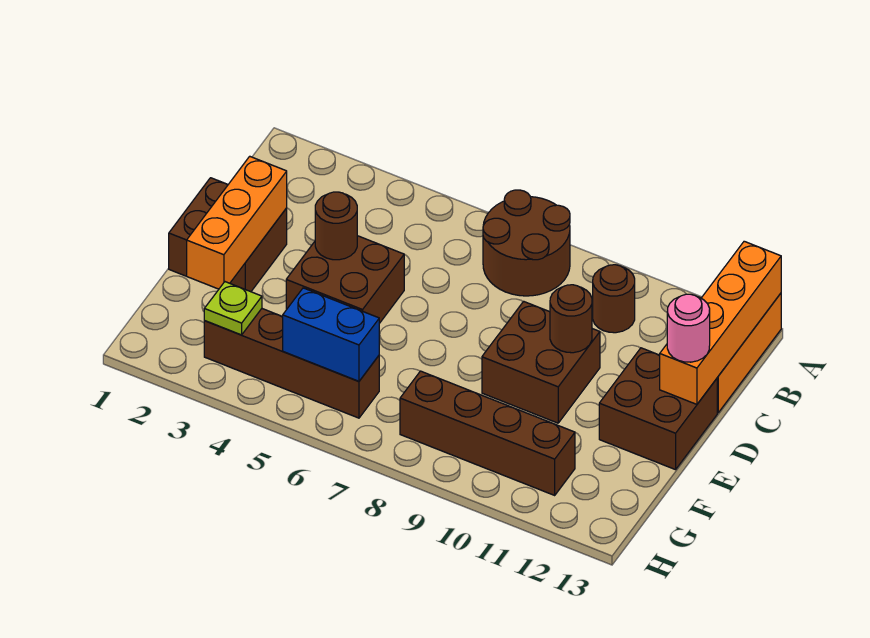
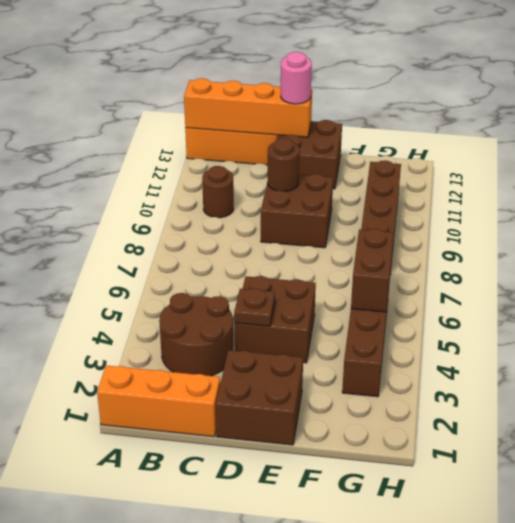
brown round brick A7:B8 level 1 -> brown round brick B3:C4 level 1
orange brick D2:F2 level 2 -> orange brick A1:C1 level 1
brown round brick D4 level 2 -> brown plate D4 level 2
lime plate G3 level 2 -> none
blue brick G5:G6 level 2 -> brown brick G5:G6 level 2

